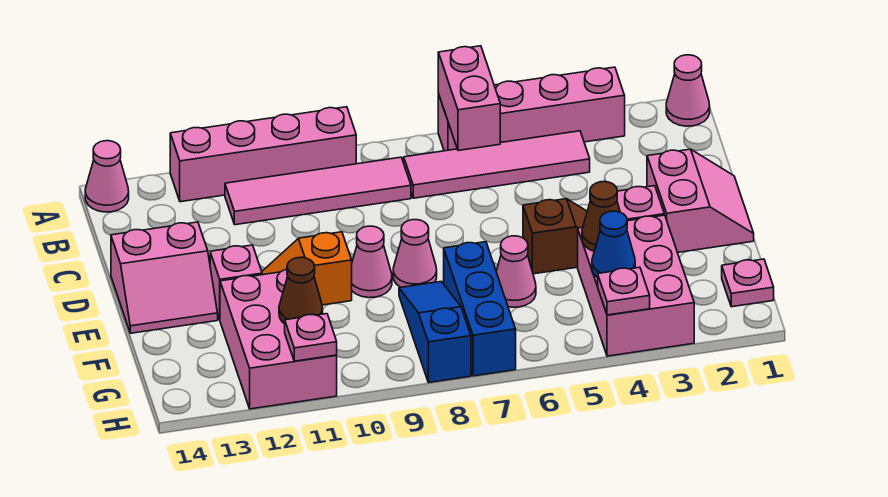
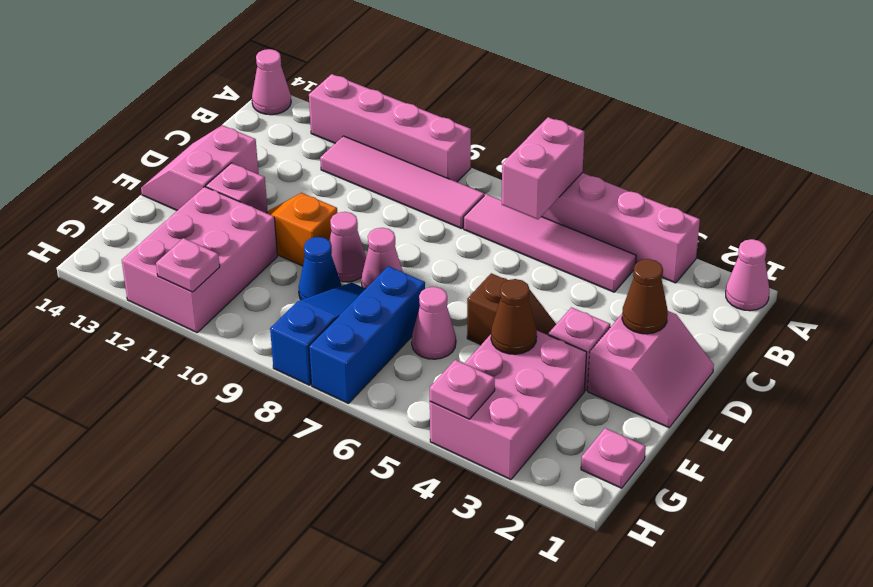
pink slope D13:E14 level 1 top D -> pink slope D13:E14 level 1 top 13
blue cone G4 level 2 -> blue cone F9 level 1
brown cone G11 level 2 -> brown cone D2 level 2

